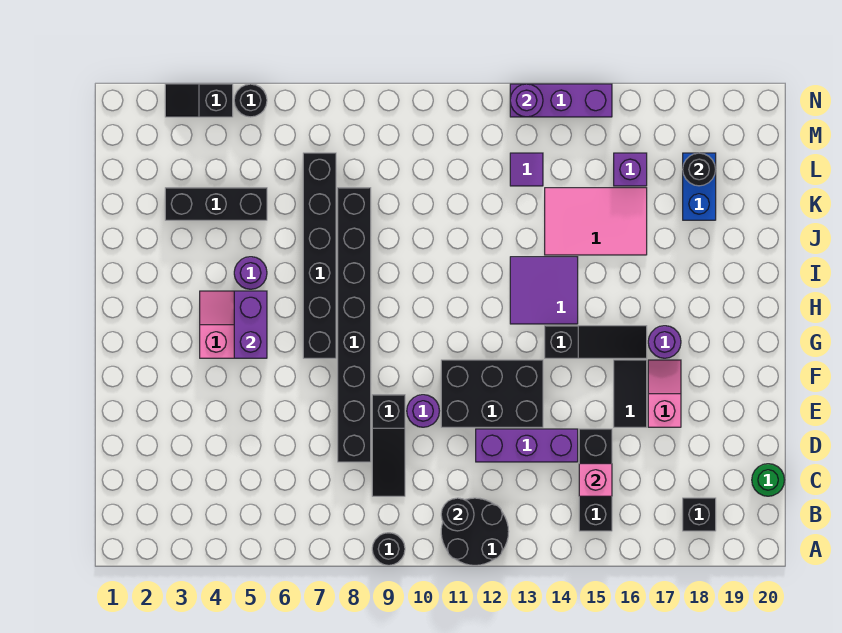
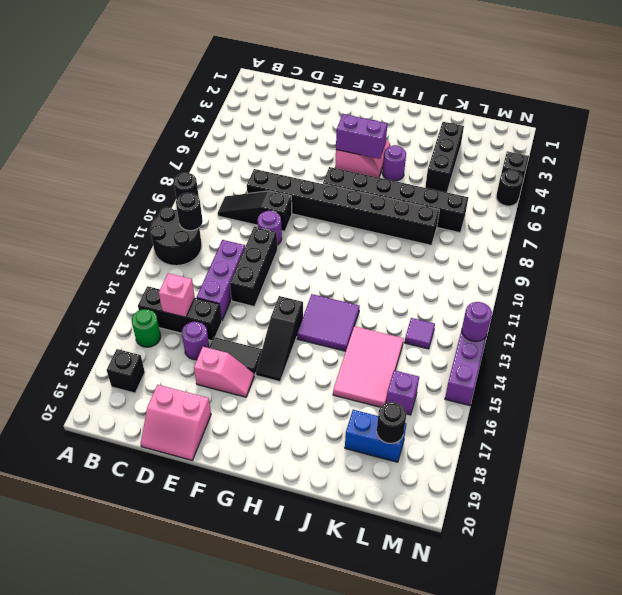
green round brick C20 level 1 -> green round brick B16 level 1
none -> pink slope D19:E20 level 1 top 19
black brick E11:F13 level 1 -> black brick E11:E13 level 1
purple round brick G17 level 1 -> purple round brick D16 level 1

